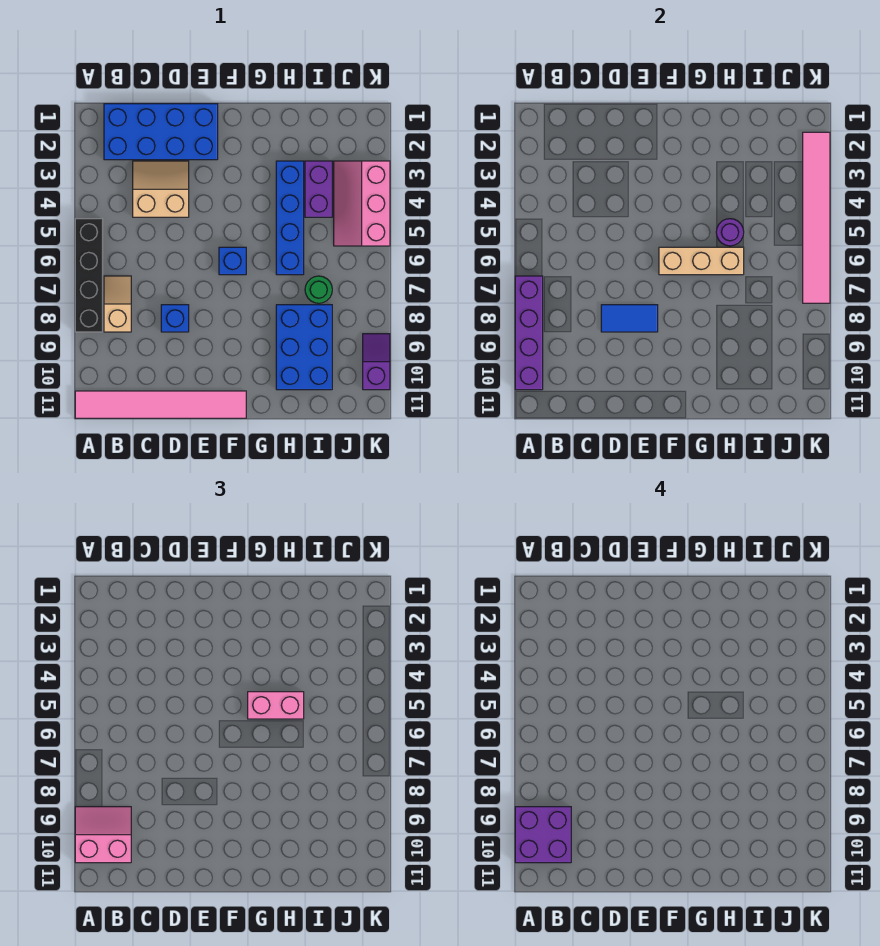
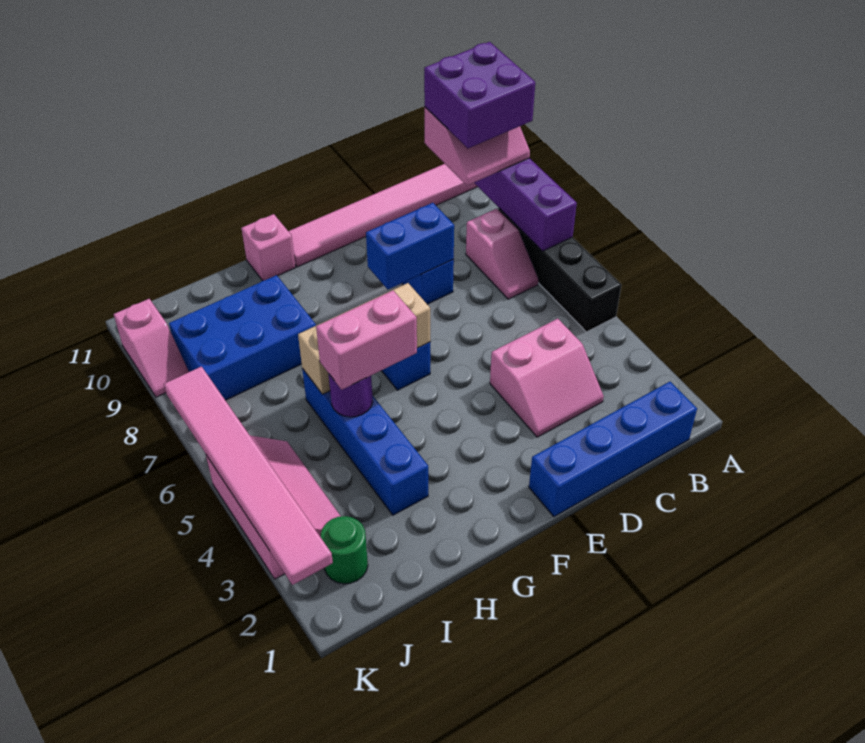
blue brick B1:E2 level 1 -> blue brick B1:E1 level 1
tan slope B7:B8 level 1 top 8 -> pink slope B7:B8 level 1 top 8
tan slope C3:D4 level 1 top 4 -> pink slope C3:D4 level 1 top 4
blue tile D8:E8 level 2 -> blue brick D8:E8 level 2
none -> pink brick G11 level 1
blue brick H8:I10 level 1 -> blue brick H8:J9 level 1
purple brick I3:I4 level 1 -> none
green round brick I7 level 1 -> green round brick J2 level 1
purple slope K9:K10 level 1 top 10 -> pink slope K9:K10 level 1 top 10

